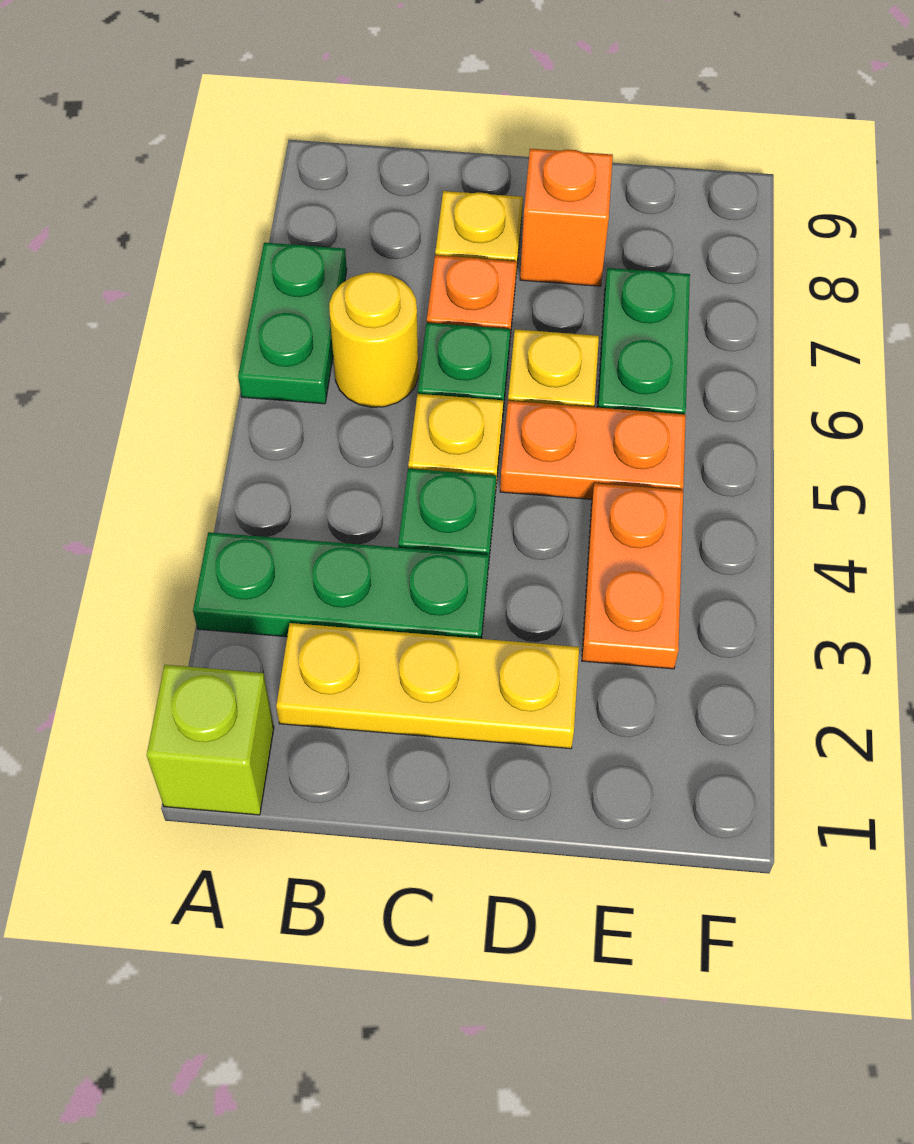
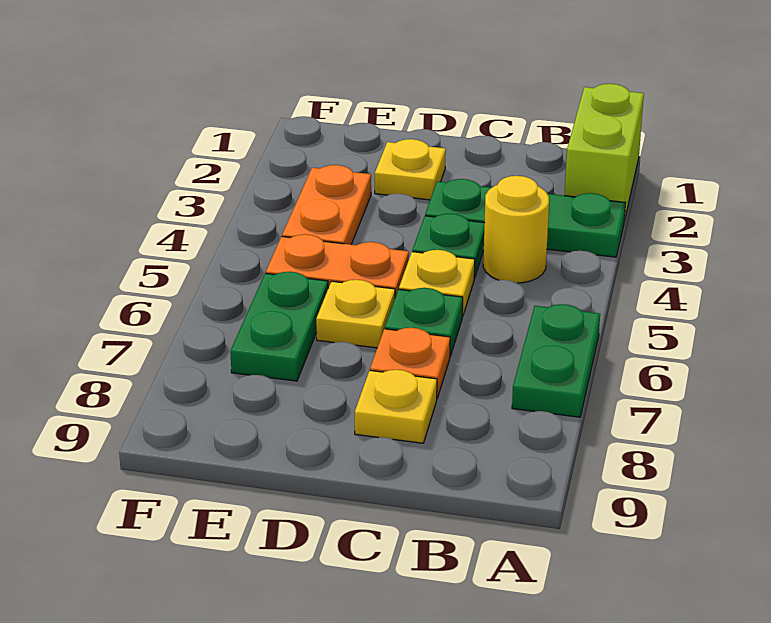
lime brick A1 level 1 -> lime brick A1:A2 level 1
yellow plate B2:D2 level 1 -> yellow plate D2 level 1
yellow round brick B6 level 1 -> yellow round brick B4 level 1
orange brick D8 level 1 -> none

